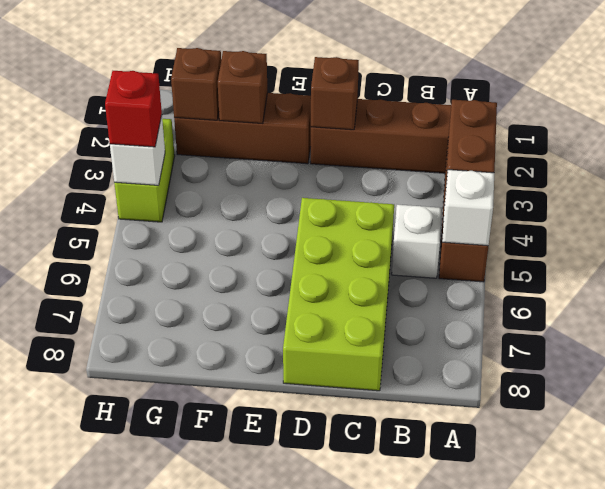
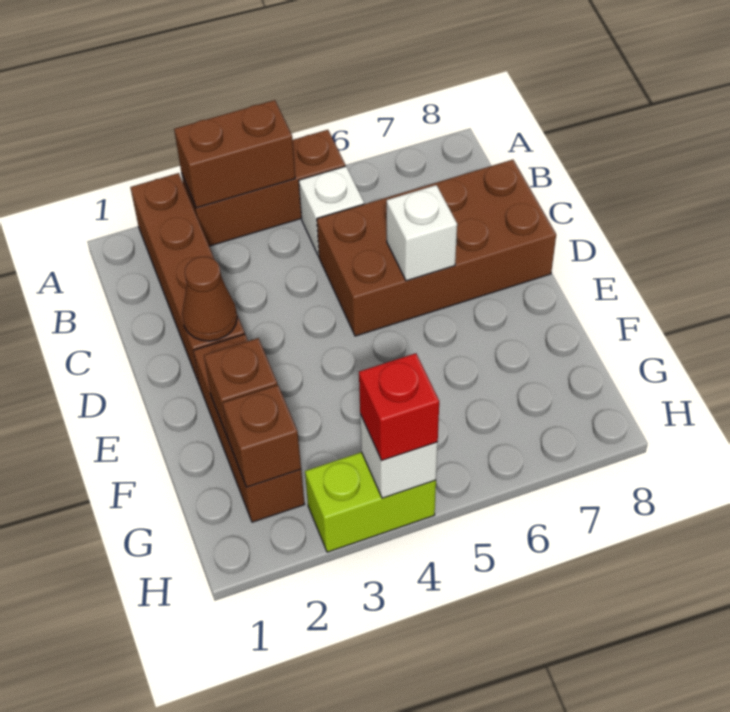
white brick A5 level 2 -> white brick D6 level 2
lime brick C5:D8 level 1 -> brown brick C5:D8 level 1
brown brick D2 level 2 -> brown cone D2 level 2

